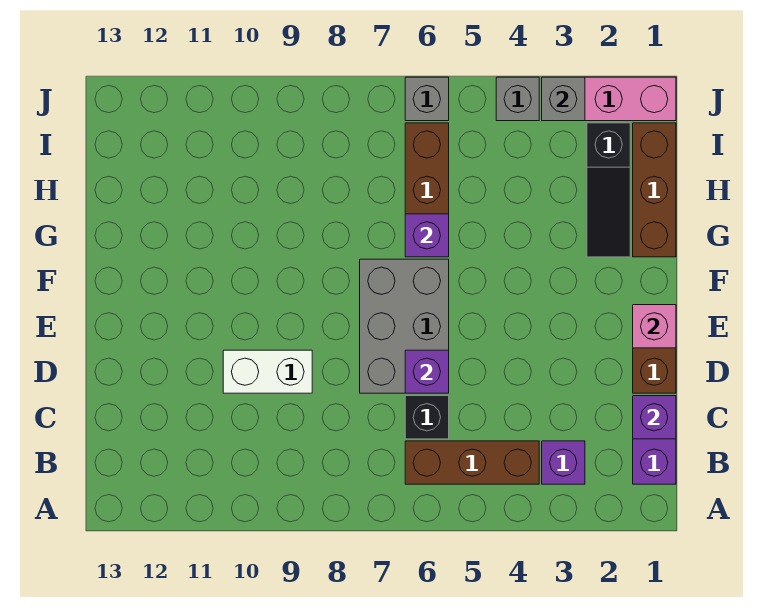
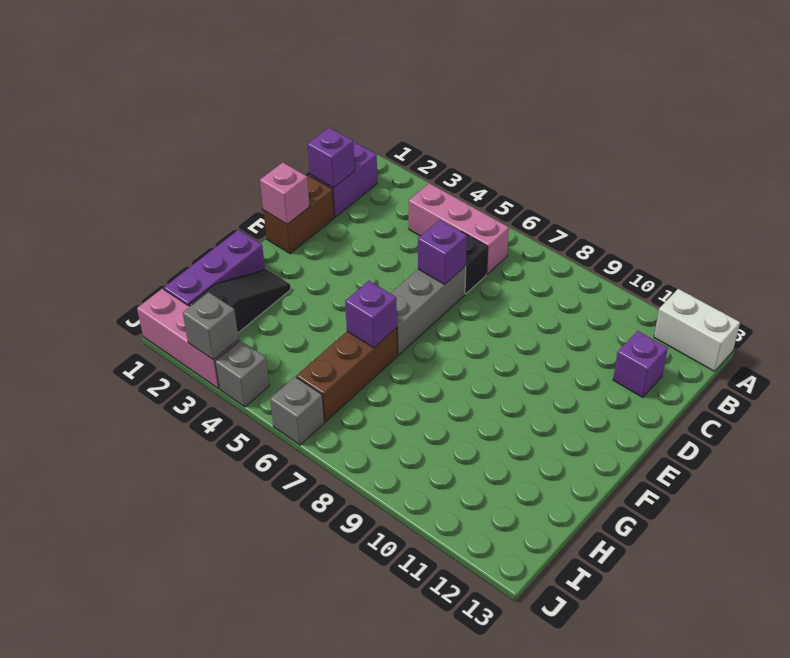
purple brick B3 level 1 -> purple brick C12 level 1
brown brick B4:B6 level 1 -> pink brick B4:B6 level 1
grey brick D6:F7 level 1 -> grey brick D6:F6 level 1
white brick D9:D10 level 1 -> white brick A12:A13 level 1
brown brick G1:I1 level 1 -> purple brick G1:I1 level 1

